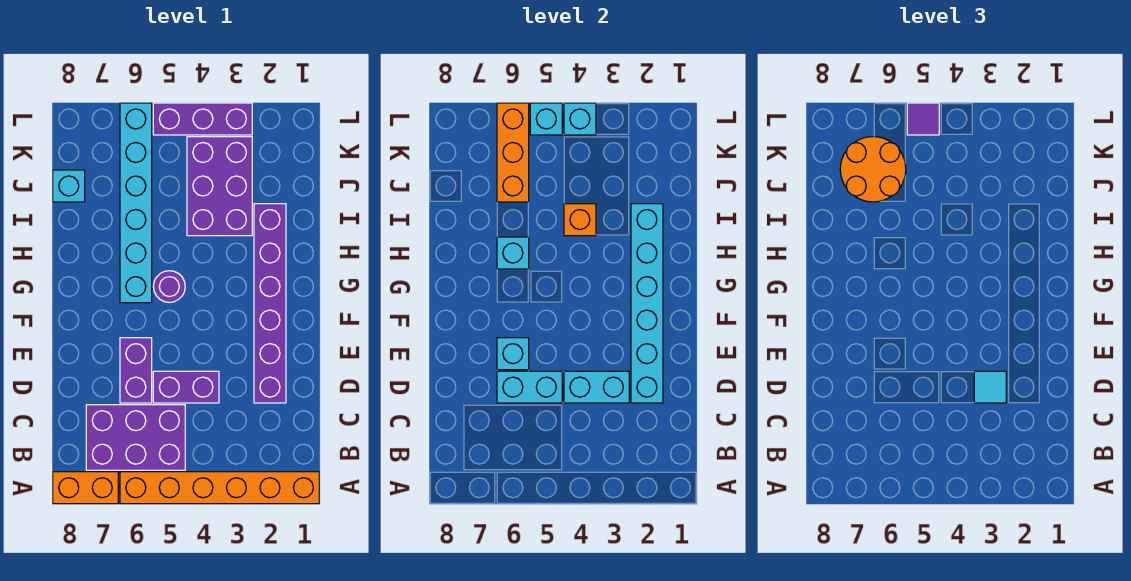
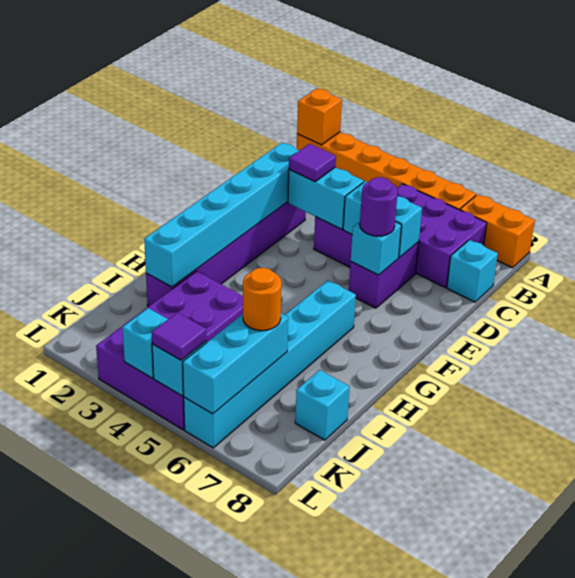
cyan tile D3 level 3 -> purple tile D3 level 3
purple round brick G5 level 1 -> purple round brick E6 level 3
cyan brick H6 level 2 -> cyan brick C8 level 1
orange brick I4 level 2 -> orange brick A1 level 2
orange brick J6:L6 level 2 -> cyan brick J6:L6 level 2
orange round brick J6:K7 level 3 -> orange round brick J6 level 3

